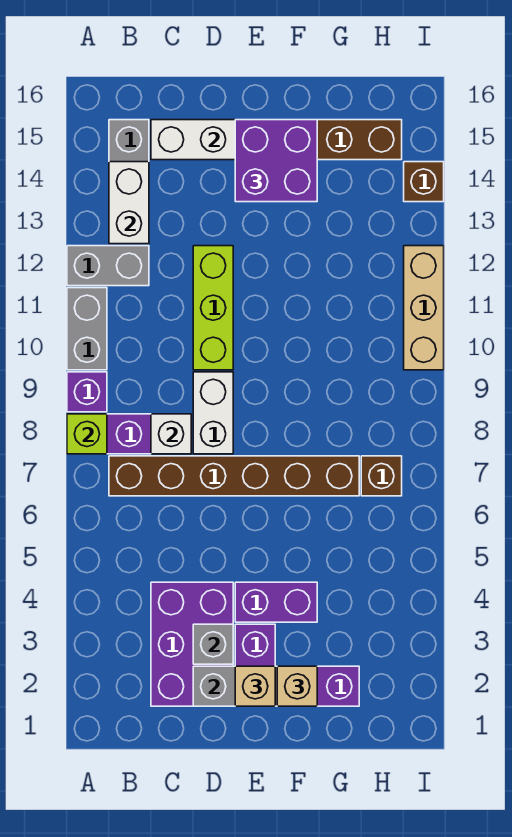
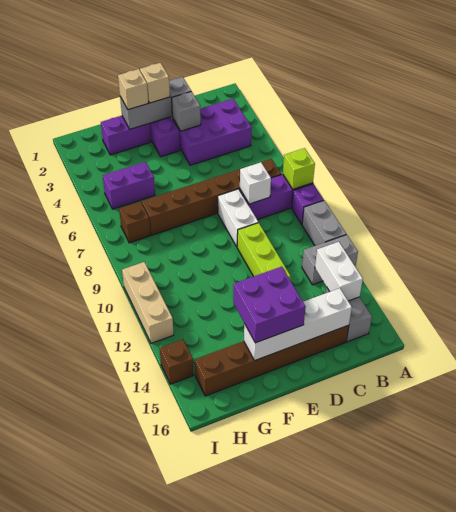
purple brick C2:D4 level 1 -> purple brick B3:D4 level 1
purple brick E4:F4 level 1 -> purple brick G5:H5 level 1

